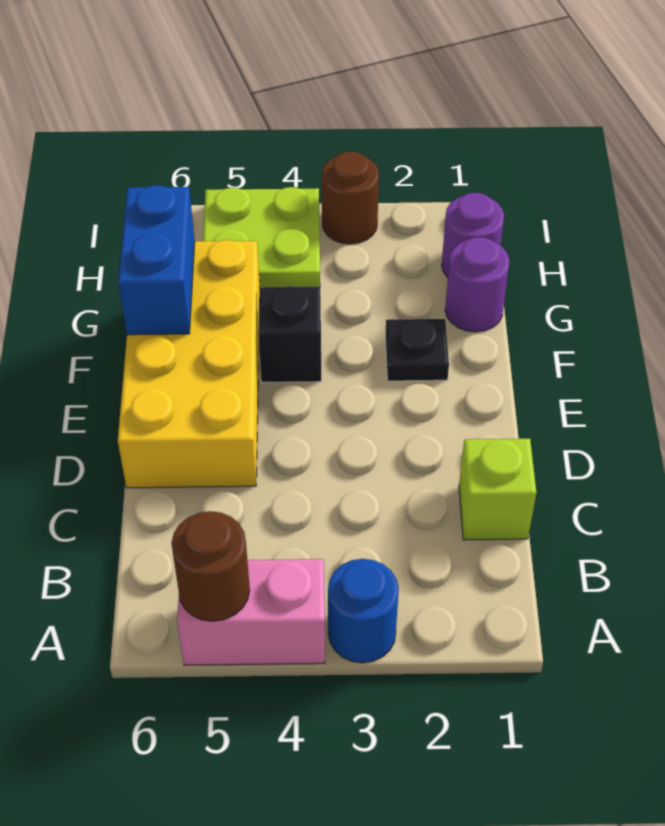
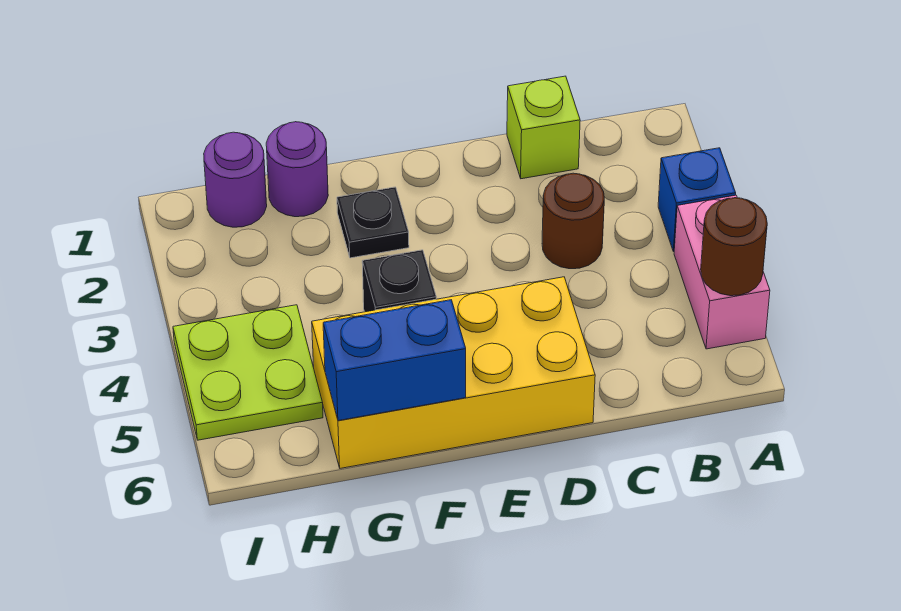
blue round brick A3 level 1 -> blue brick A3 level 1
brown round brick I3 level 1 -> brown round brick C3 level 1

